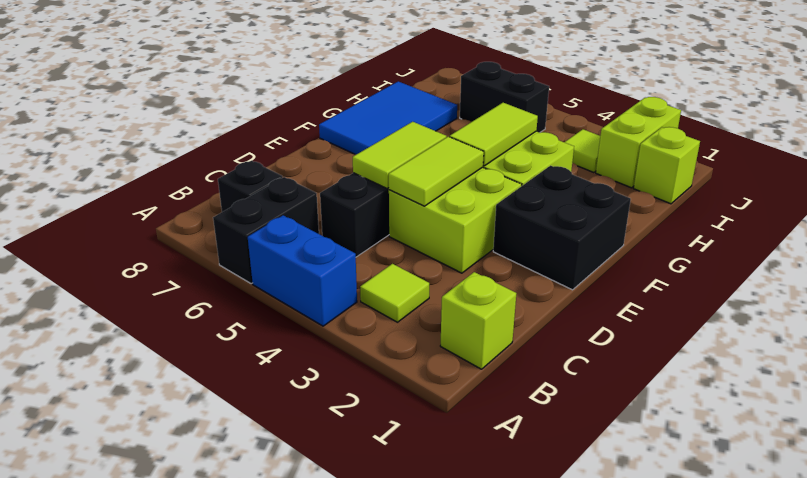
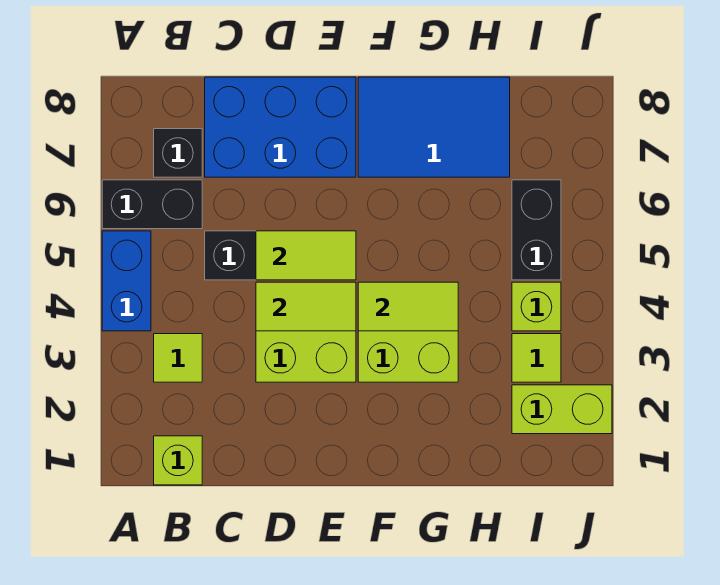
none -> blue brick C7:E8 level 1
black brick E1:F2 level 1 -> none
lime brick I1 level 1 -> lime brick I4 level 1

